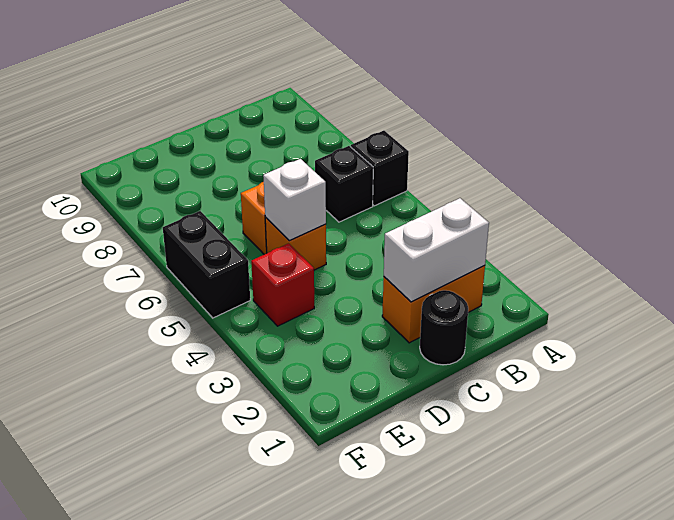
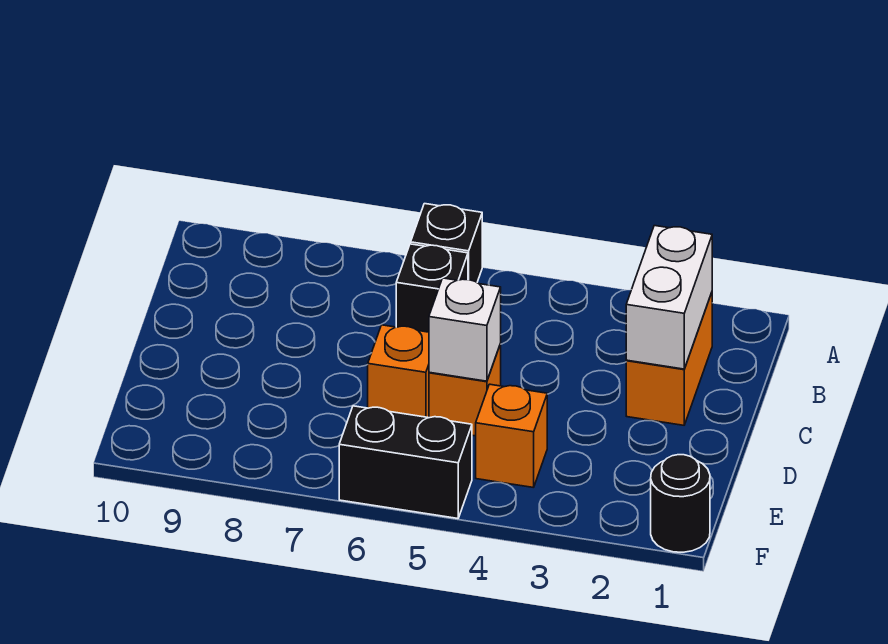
black round brick C1 level 1 -> black round brick F1 level 1
red brick E4 level 1 -> orange brick E4 level 1

